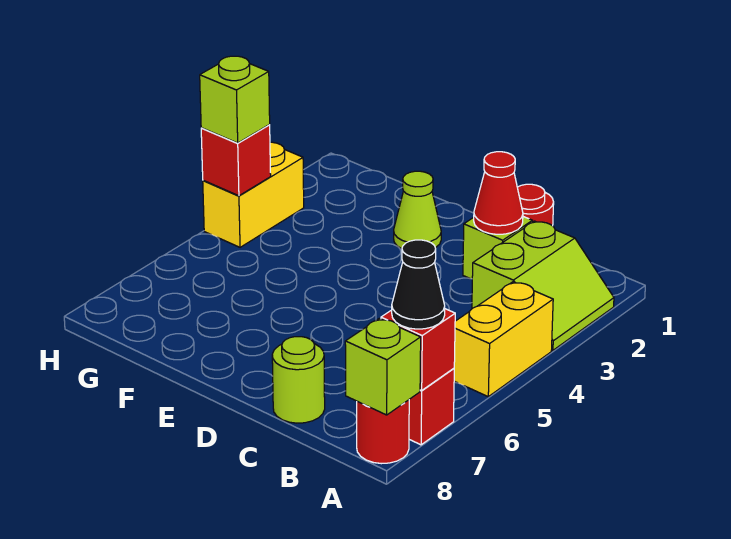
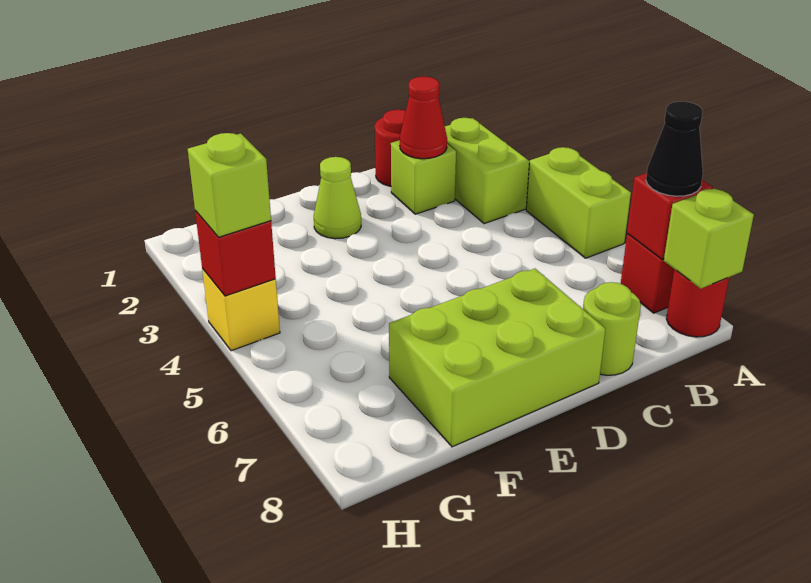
yellow brick A4:A5 level 1 -> lime brick A4:A5 level 1
none -> lime brick D7:F8 level 1
yellow brick H3:H4 level 1 -> yellow brick H4 level 1

